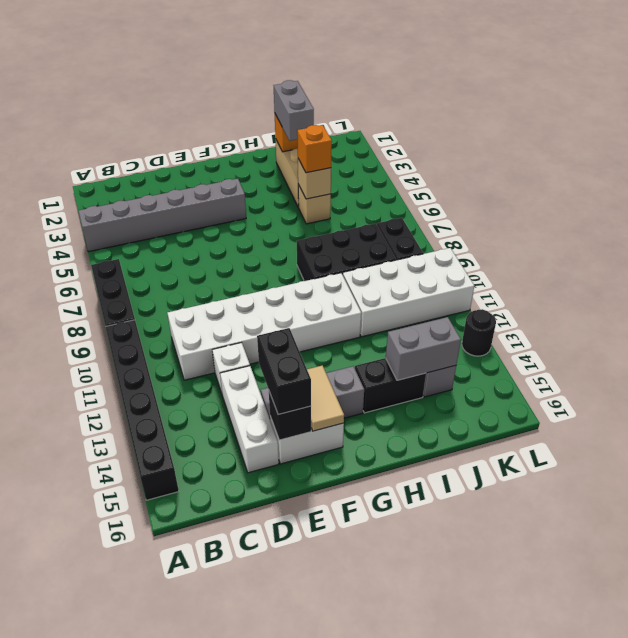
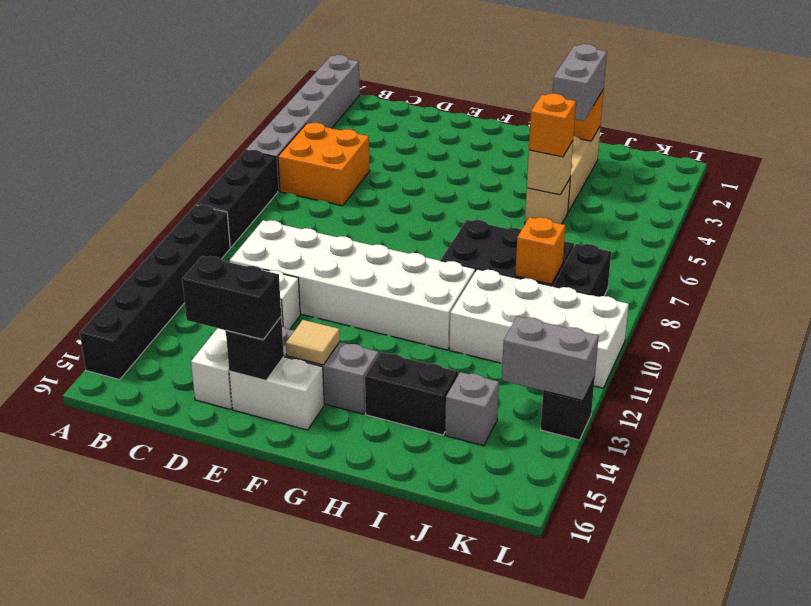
grey brick A4:F4 level 1 -> grey brick A1:A6 level 1
none -> orange brick B5:C6 level 1
black brick E14:E15 level 3 -> black brick D15:E15 level 3
tan tile F14:F15 level 2 -> tan tile F14 level 2
grey brick I14:J14 level 2 -> grey brick K13:L13 level 2
none -> orange brick J9 level 2
black round brick L13 level 1 -> black brick L13 level 1

